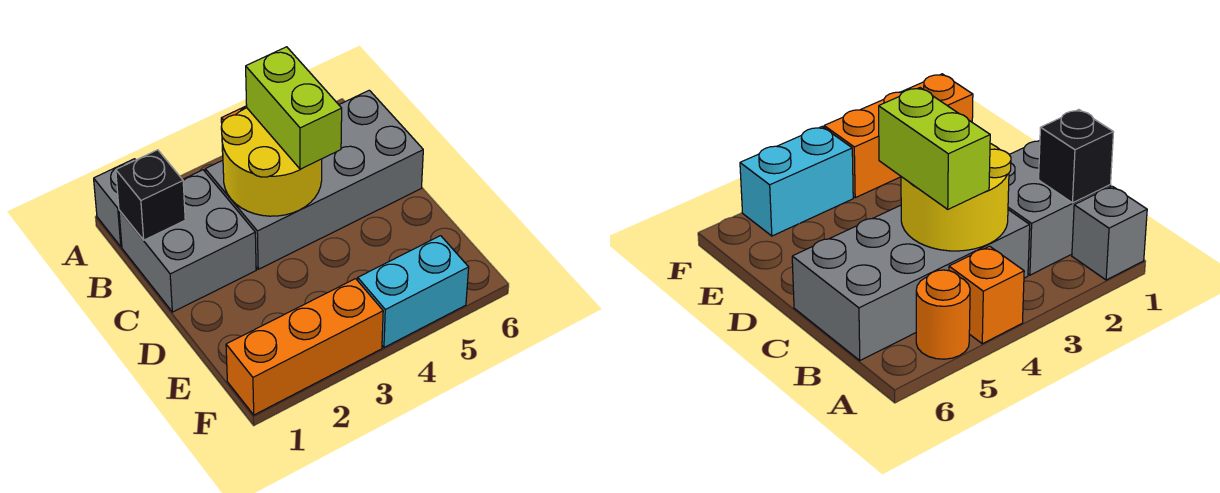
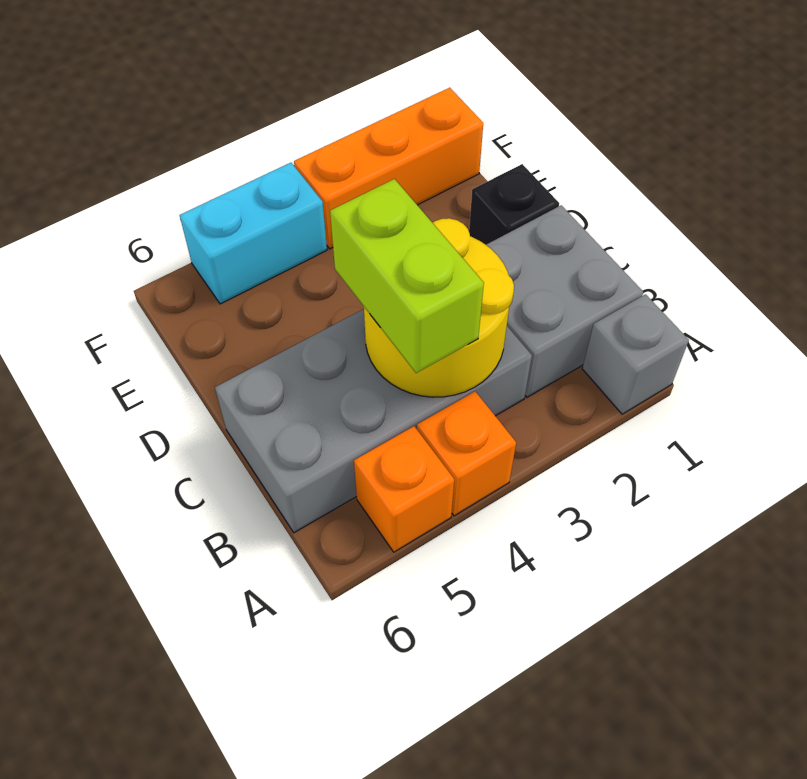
orange round brick A5 level 1 -> orange brick A5 level 1
black brick B1 level 2 -> black brick D1 level 1

